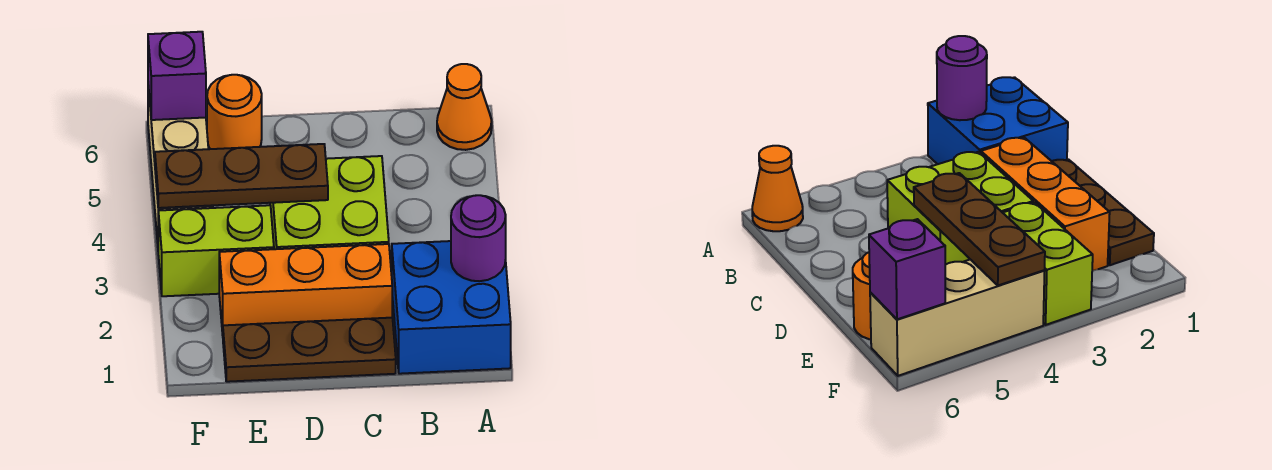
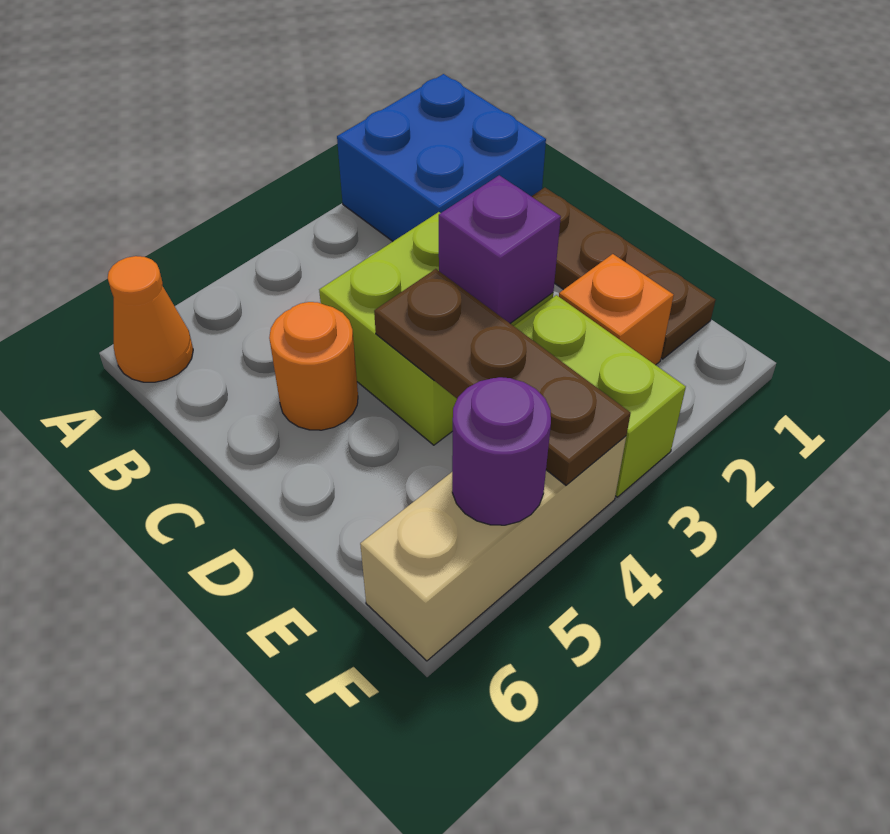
purple round brick A2 level 2 -> purple round brick F5 level 2
orange brick C2:E2 level 1 -> orange brick E2 level 1
orange round brick E6 level 1 -> orange round brick C5 level 1
purple brick F6 level 2 -> purple brick D3 level 2

